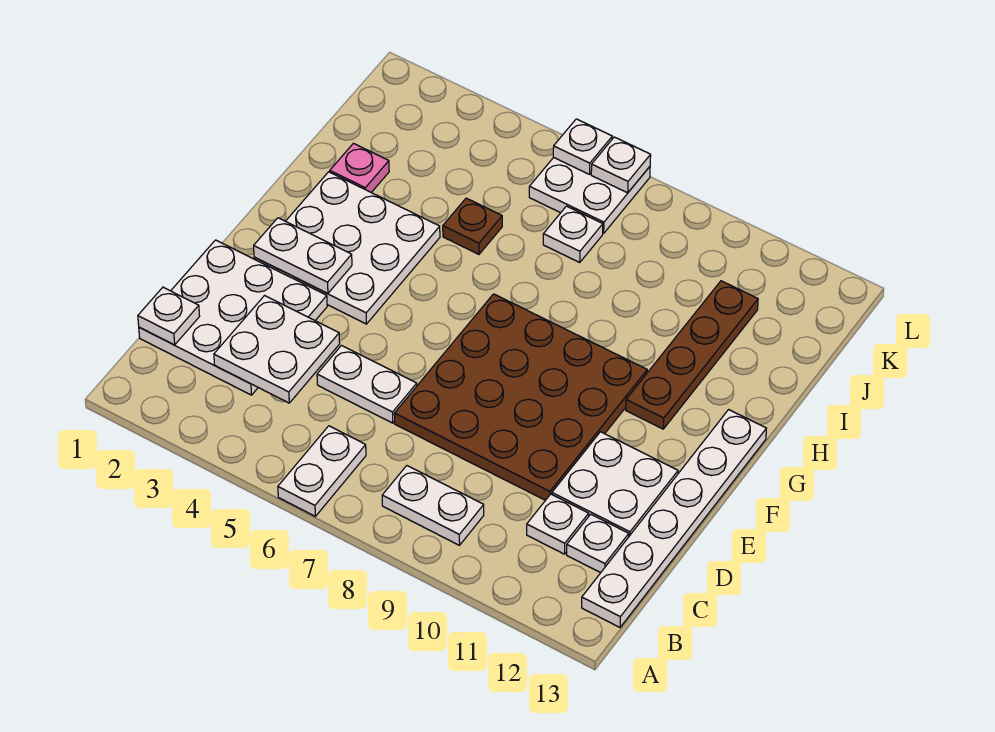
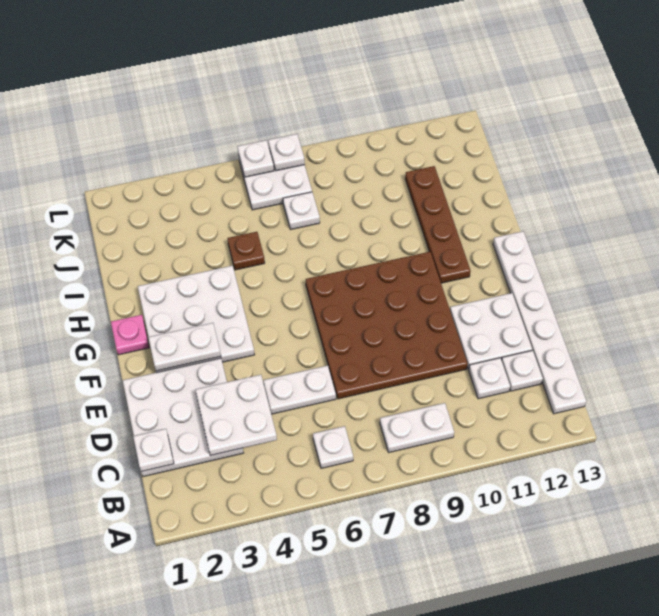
white plate A6:B6 level 1 -> white plate B6 level 1
pink plate I2 level 1 -> pink plate G1 level 1

